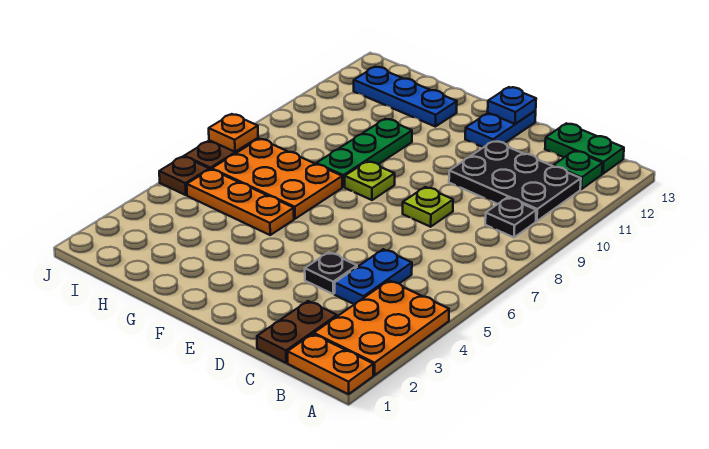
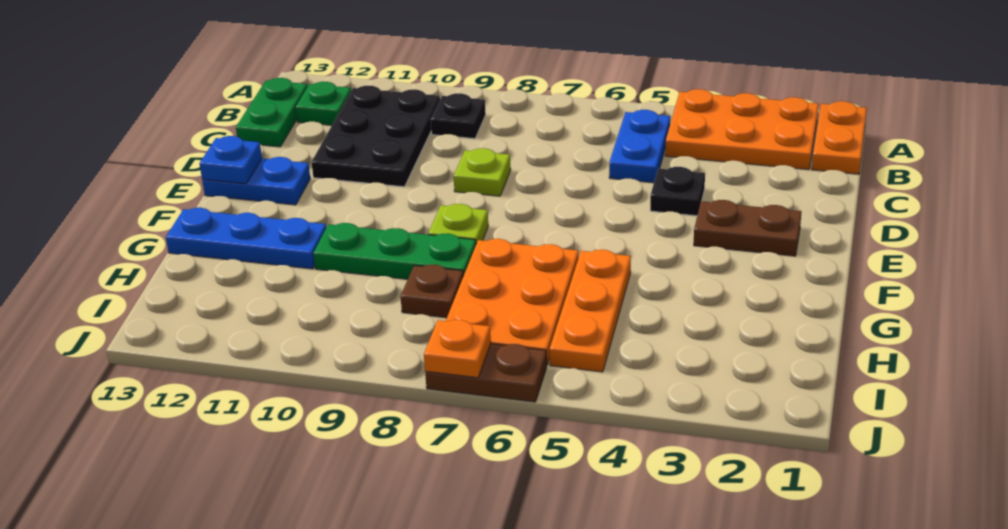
brown plate C1:C2 level 1 -> brown plate E2:E3 level 1
blue plate C4:C5 level 1 -> blue plate B5:C5 level 1
blue plate G12:I12 level 1 -> blue plate G11:G13 level 1
brown plate J5 level 1 -> brown plate H8 level 1

